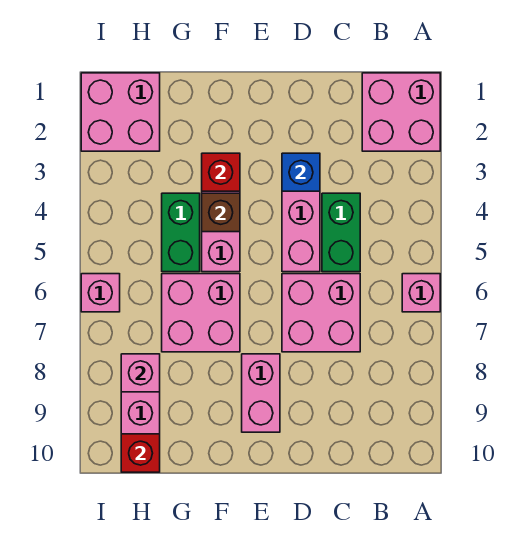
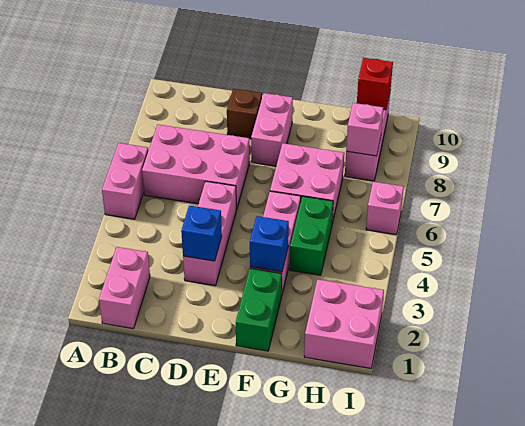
pink brick A1:B2 level 1 -> pink brick B1:B2 level 1
pink brick A6 level 1 -> pink brick A5:A6 level 1
green brick C4:C5 level 1 -> green brick F1:F2 level 1
pink brick C6:D7 level 1 -> pink brick B6:D7 level 1
red brick F3 level 2 -> blue brick F3 level 2
brown brick F4 level 2 -> brown brick D9 level 1

